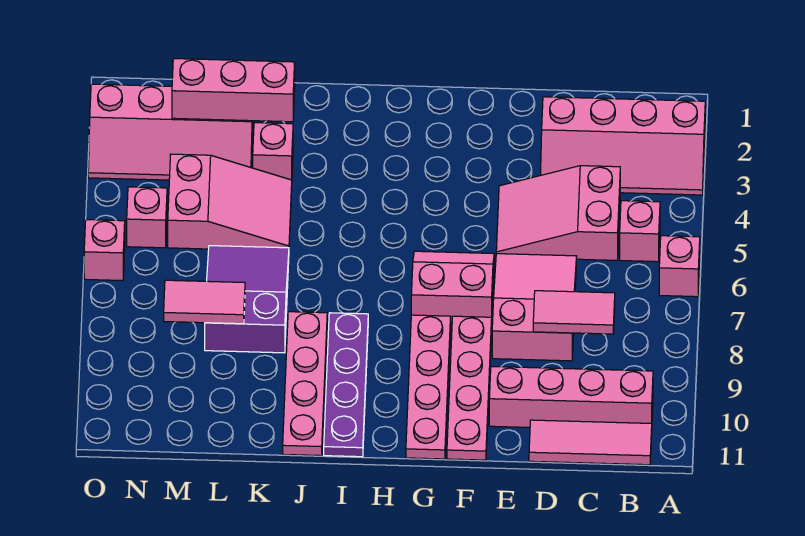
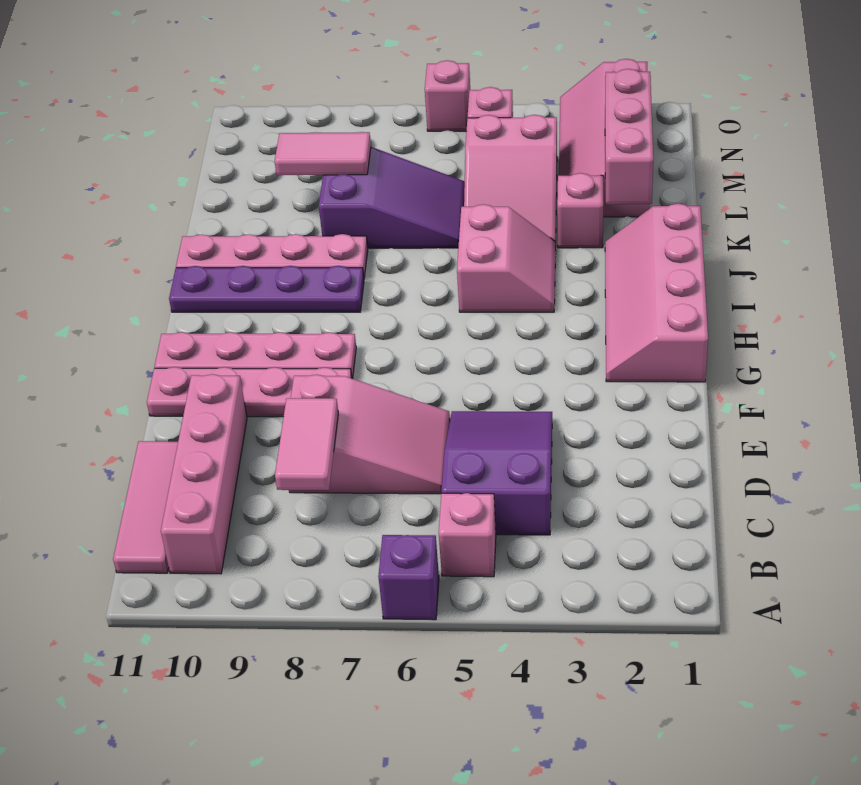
pink slope A2:D3 level 1 top 2 -> pink slope G1:J2 level 1 top 1
pink brick A6 level 1 -> purple brick A6 level 1
pink slope C4:E5 level 1 top C -> purple slope C4:E5 level 1 top C
pink slope F6:G7 level 1 top 7 -> pink slope I4:J5 level 1 top 5
pink tile L8:M8 level 2 -> pink tile L8:L9 level 2

